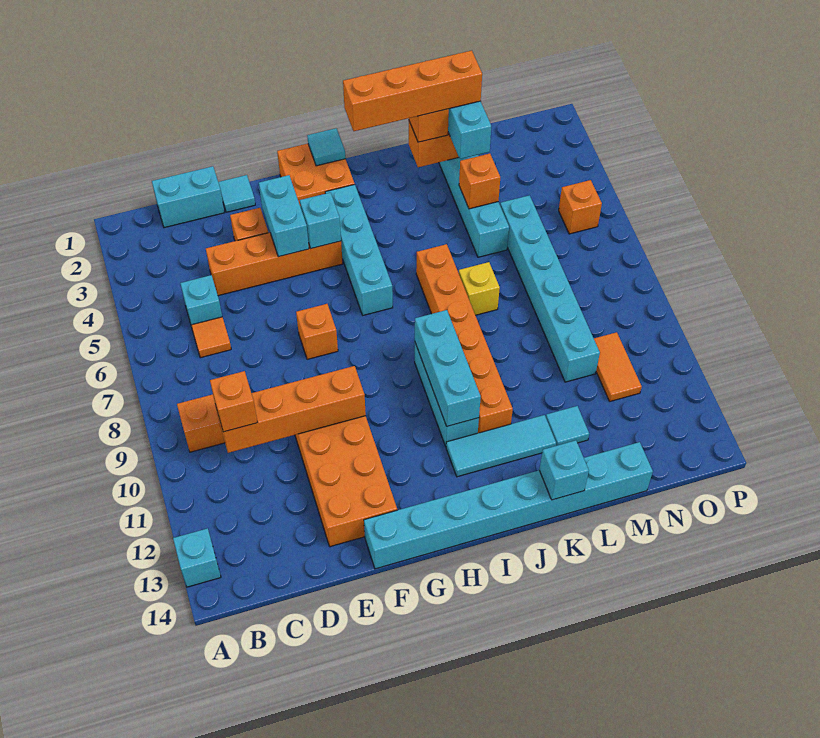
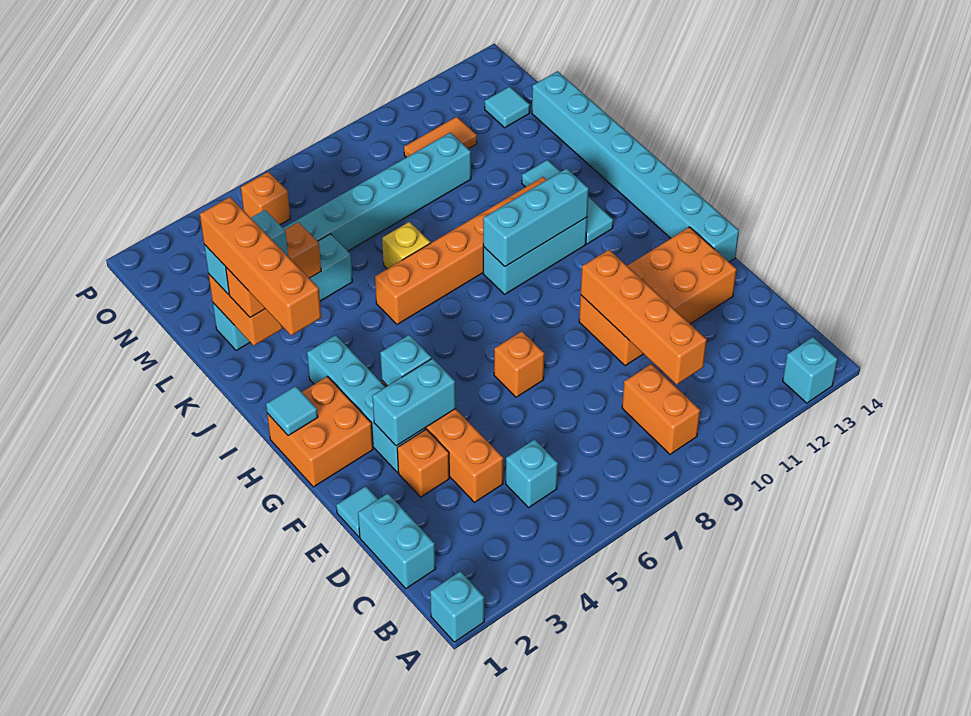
orange tile C6 level 1 -> none
orange brick C10 level 3 -> none
cyan brick H3:H6 level 1 -> cyan brick F3:I3 level 1
cyan brick K14 level 2 -> cyan brick A1 level 1
cyan tile L12 level 1 -> cyan tile N13 level 1

